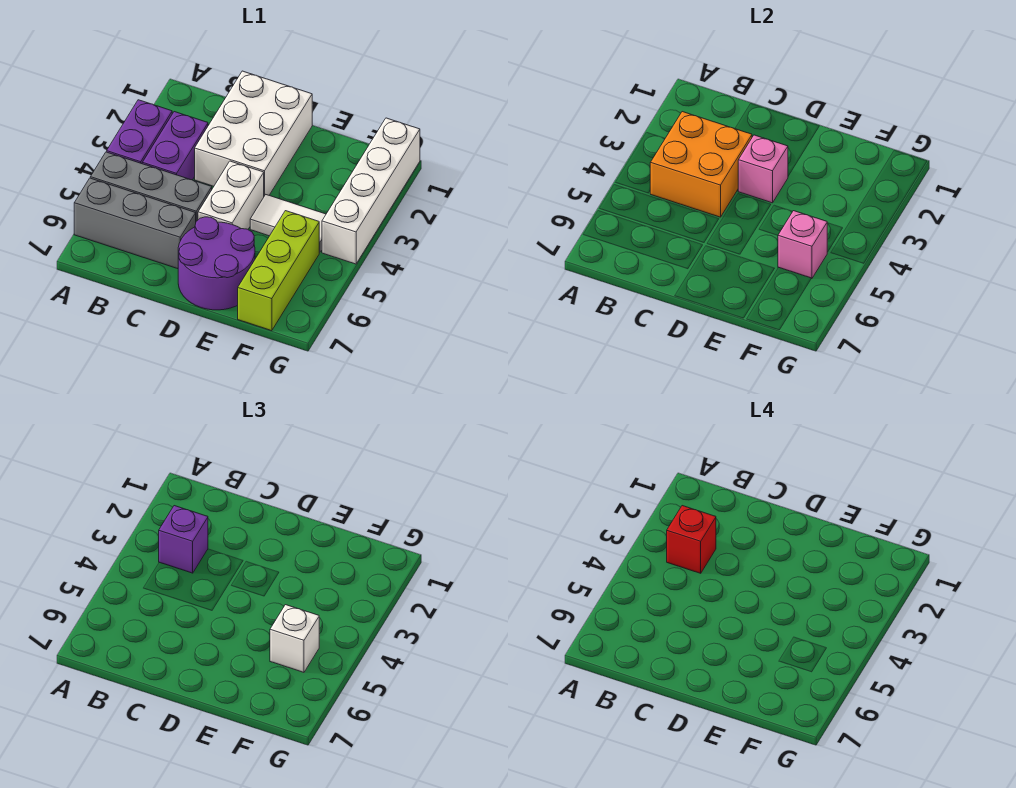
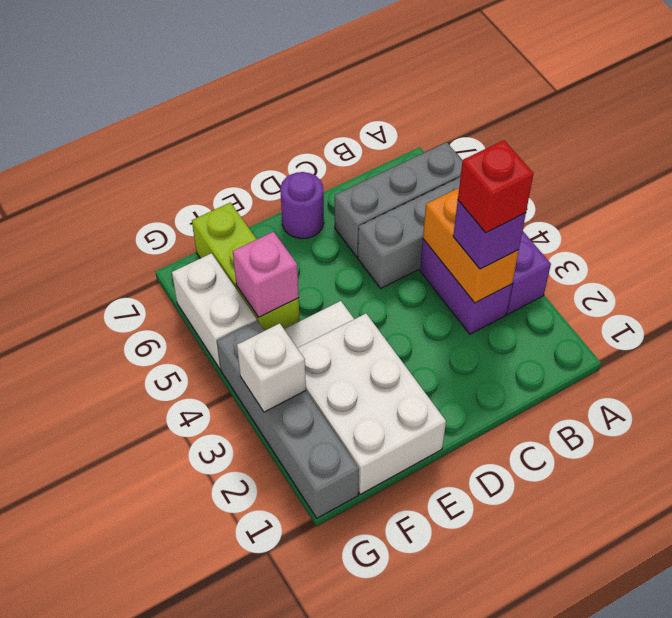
orange brick B3:C4 level 2 -> orange brick B3:B4 level 2
white brick C1:D3 level 1 -> white brick E1:F3 level 1
pink brick D3 level 2 -> none
white brick D4:D5 level 1 -> white brick G5:G6 level 1
purple round brick D6:E7 level 1 -> purple round brick D7 level 1
white brick F5 level 3 -> white brick G3 level 2
white brick G1:G4 level 1 -> grey brick G1:G4 level 1

